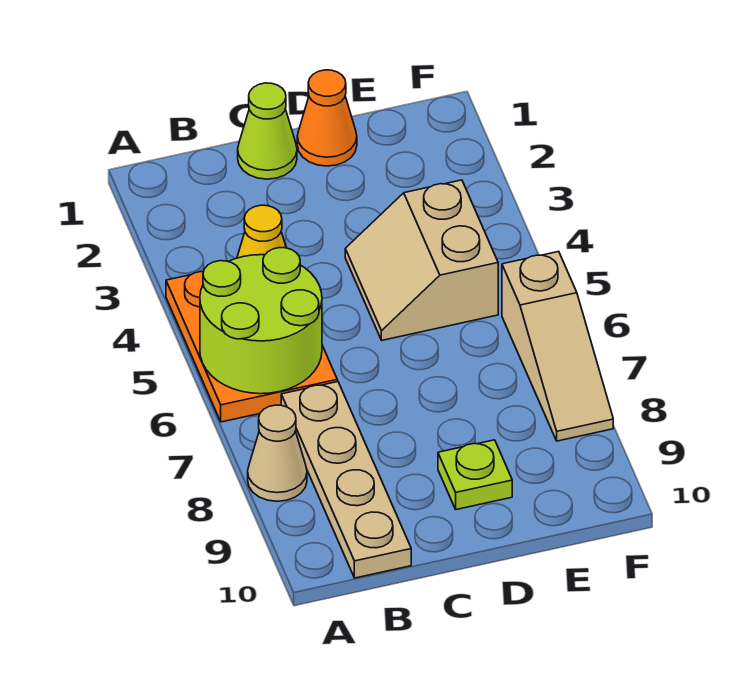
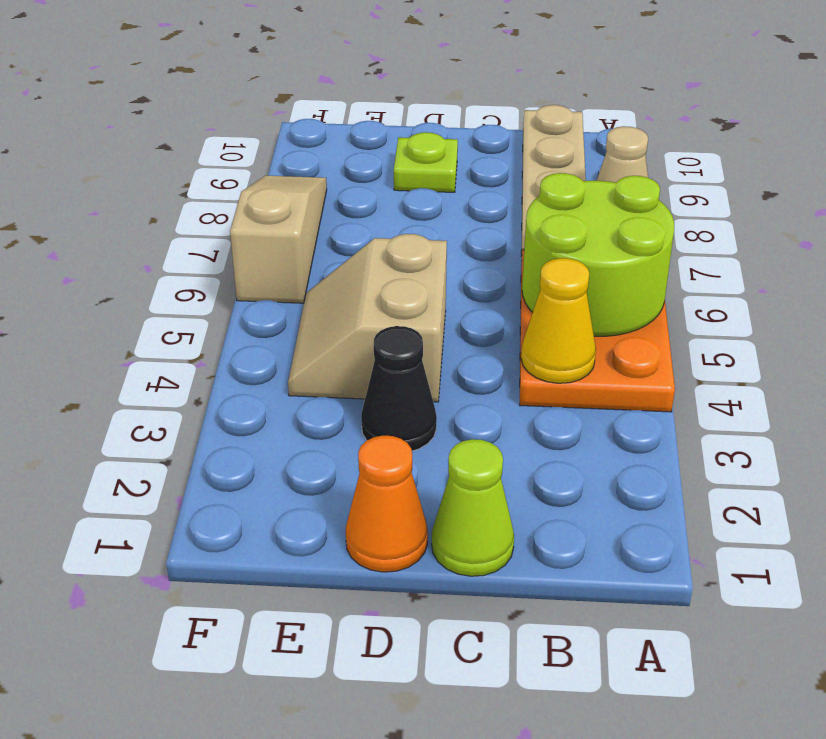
none -> black cone D3 level 1
tan slope D4:E5 level 1 top E -> tan slope D4:E5 level 1 top D

